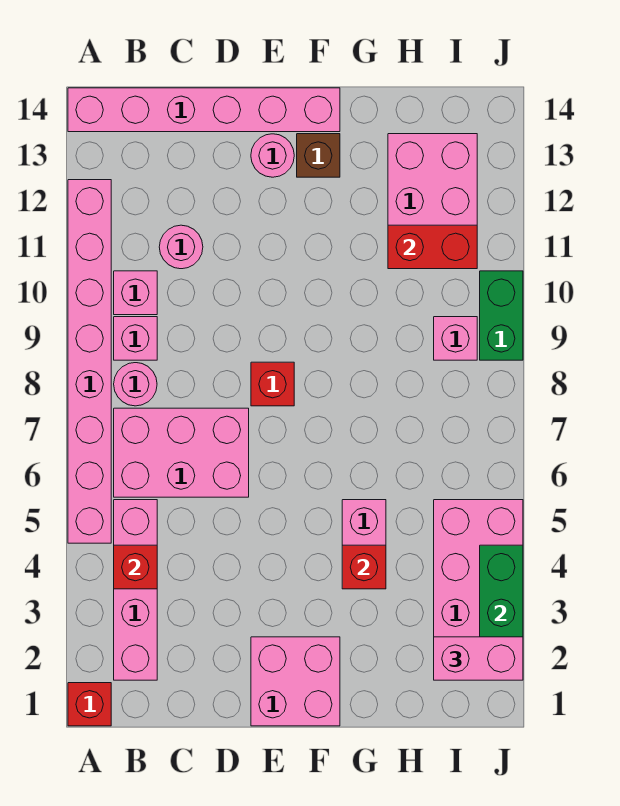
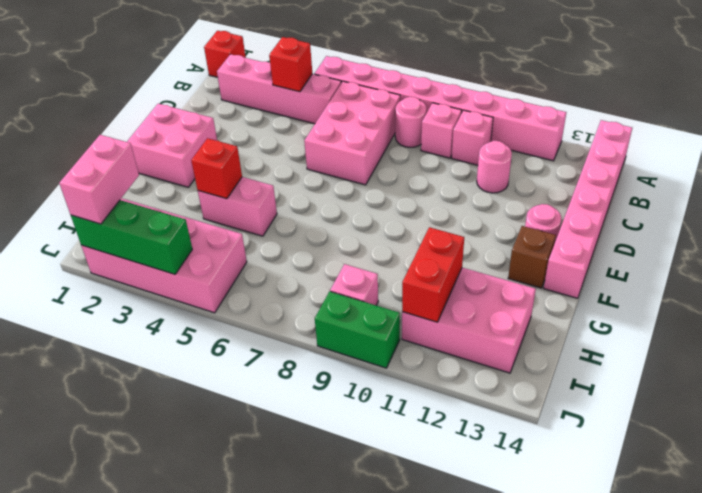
red brick E8 level 1 -> none

